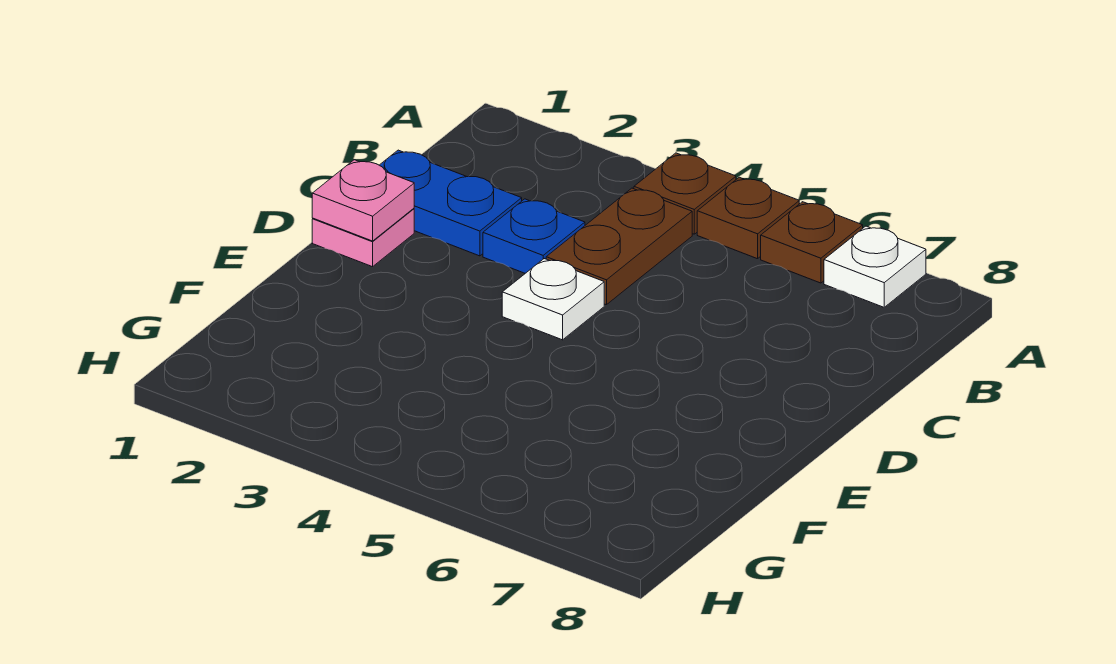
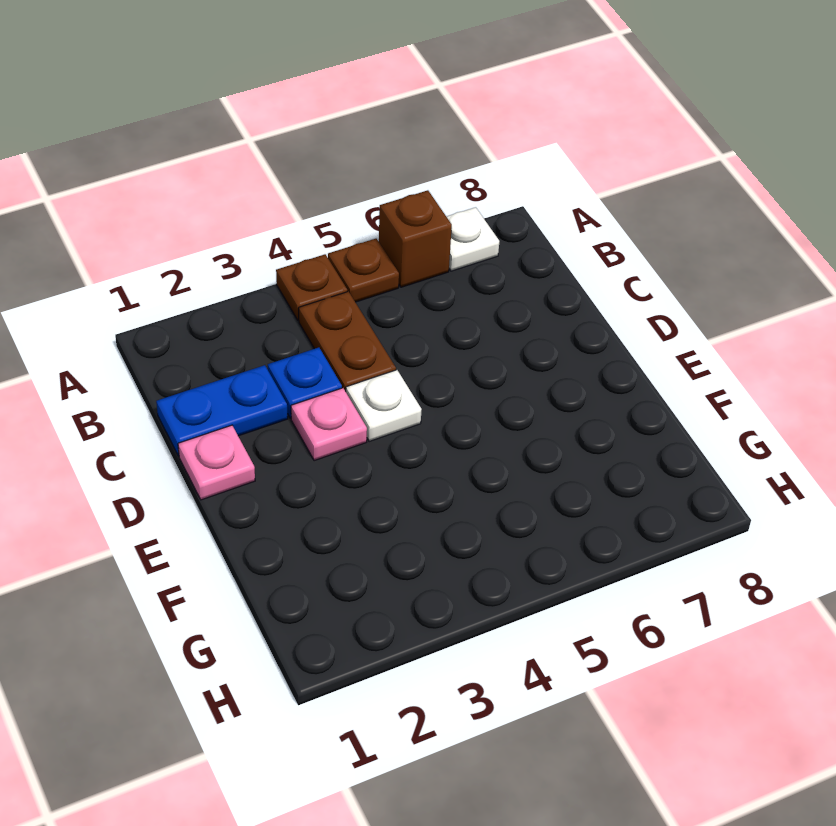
brown plate A6 level 1 -> brown brick A6 level 1
pink plate D1 level 2 -> pink plate D3 level 1

